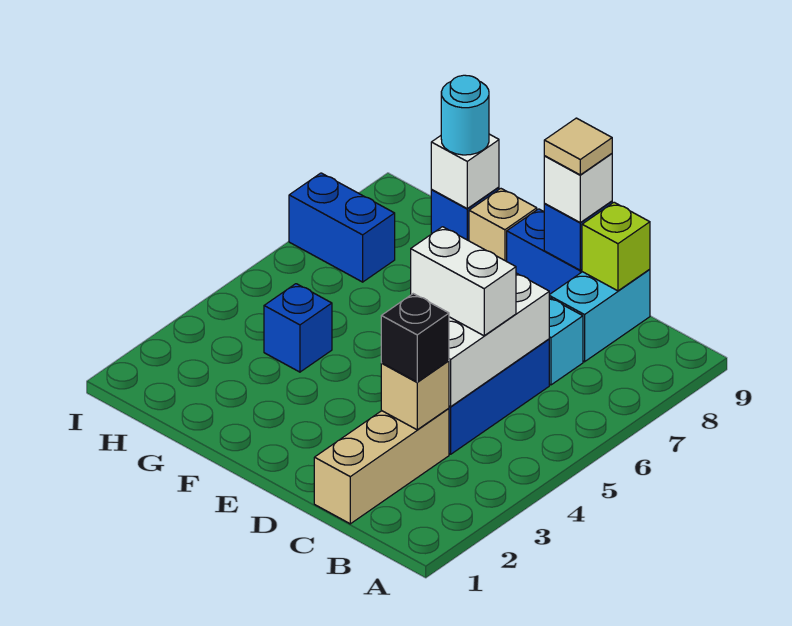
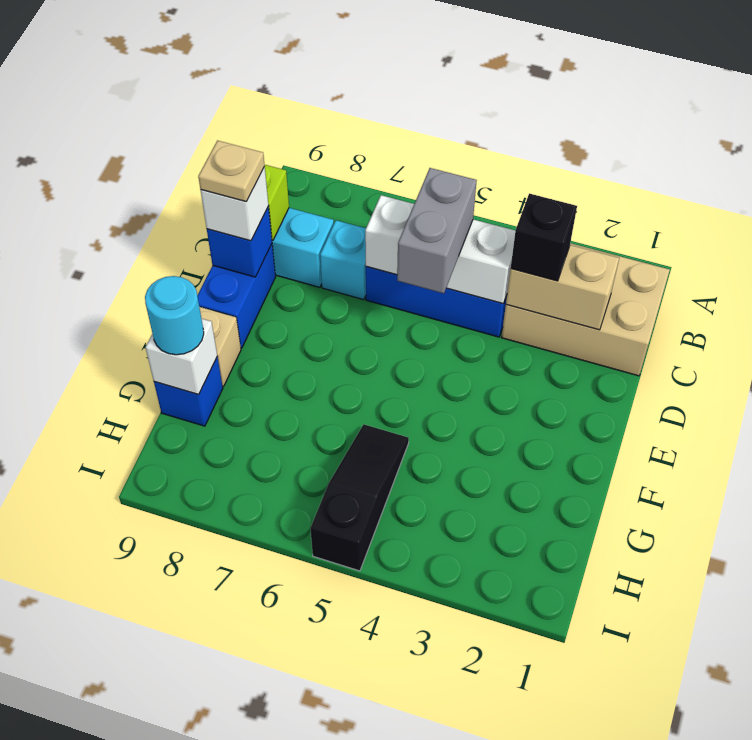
tan brick C1:C3 level 1 -> tan brick B1:C3 level 1
tan brick C3 level 2 -> tan brick C2:C3 level 2
white brick C5:D5 level 3 -> grey brick C5:D5 level 3
tan tile D9 level 4 -> tan plate D9 level 4
blue brick G4 level 1 -> none
none -> black slope G5:I5 level 1 top I
blue brick H7:I7 level 1 -> none

